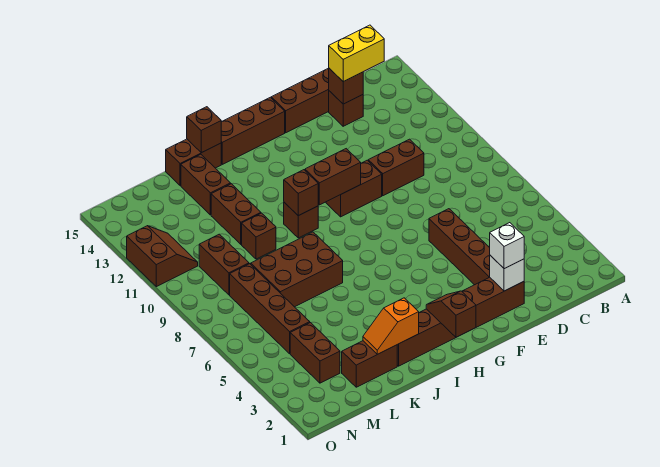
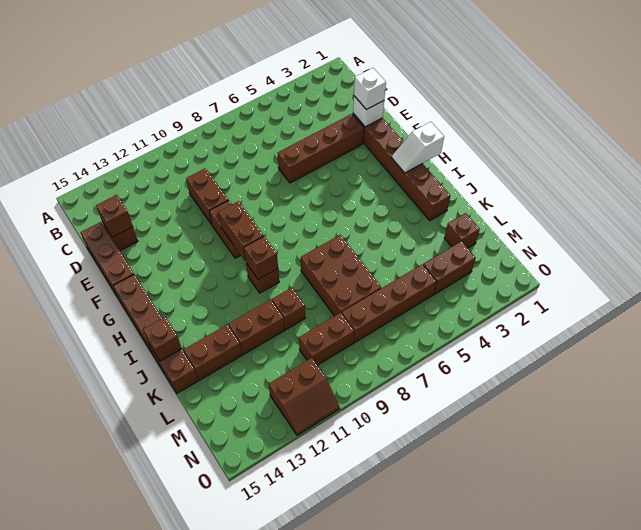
yellow brick C14:D14 level 3 -> none
brown slope H1:H2 level 2 top 1 -> white slope H1:H2 level 2 top 1
orange slope J2:K2 level 2 top J -> none
brown brick K2:L2 level 1 -> brown brick L2 level 1
brown slope N11:O12 level 1 top O -> brown slope N11:O12 level 1 top N

